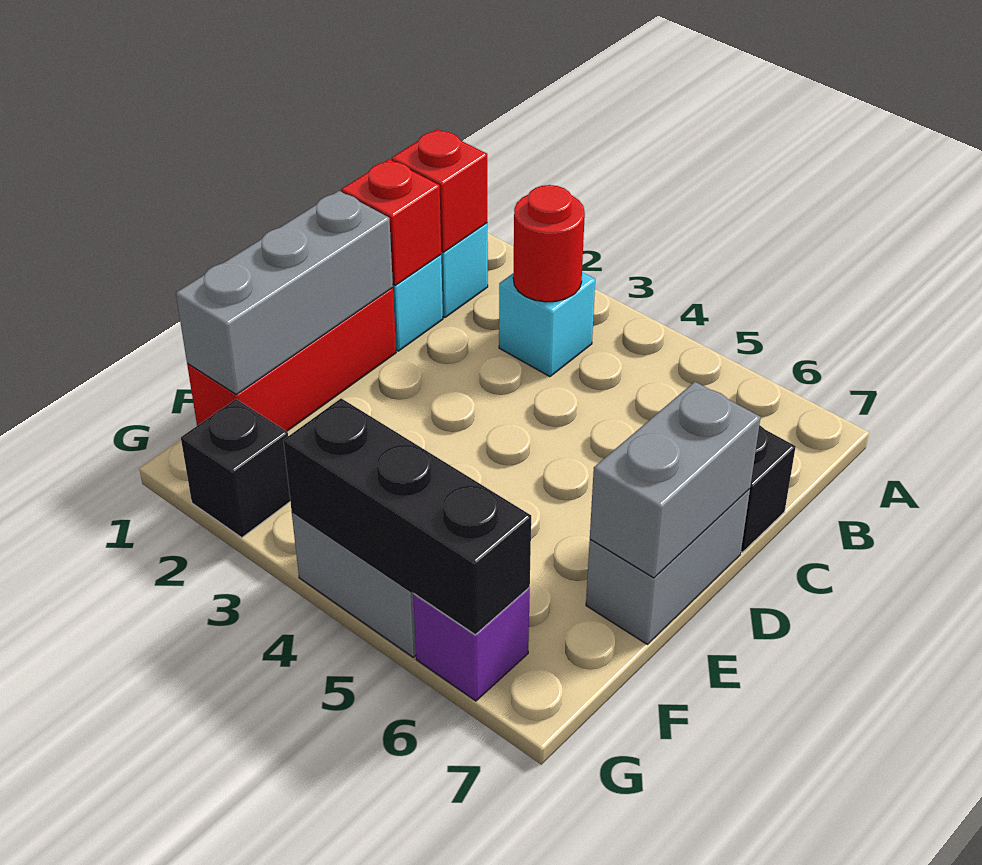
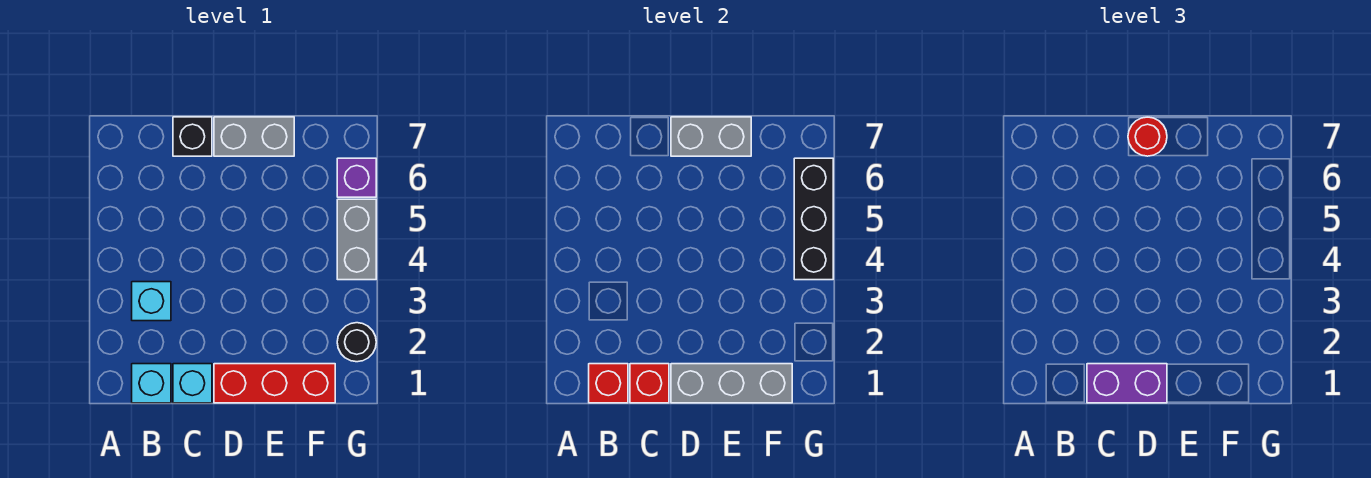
red round brick B3 level 2 -> red round brick D7 level 3
none -> purple brick C1:D1 level 3
black brick G2 level 1 -> black round brick G2 level 1

